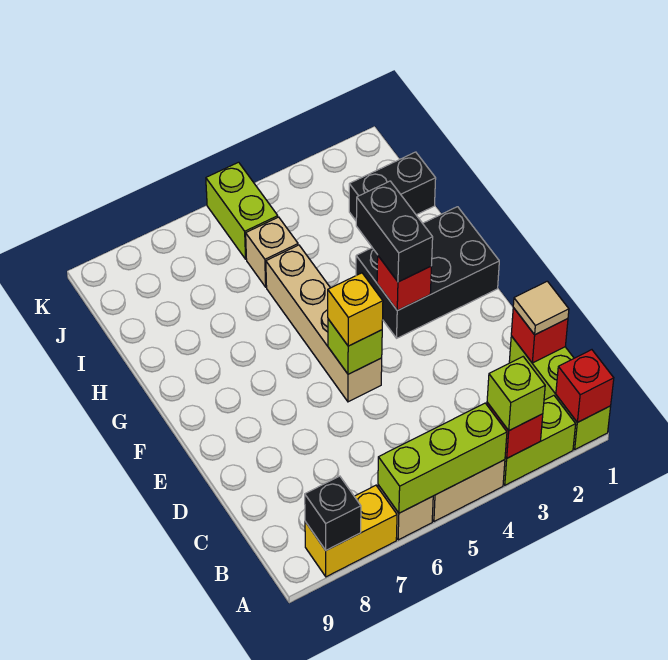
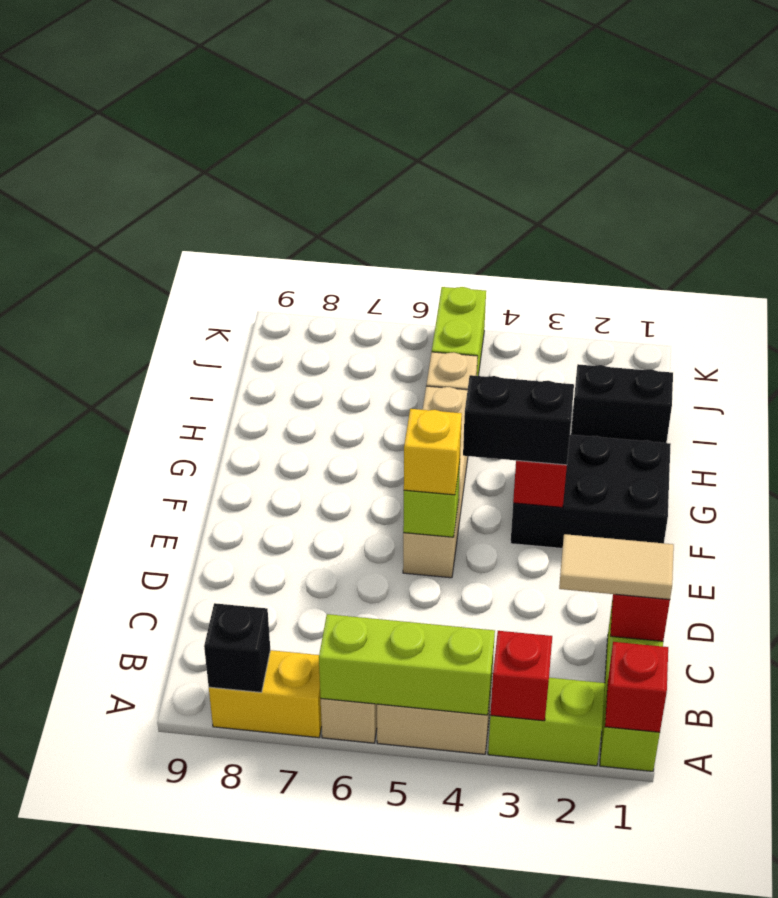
lime brick A3 level 3 -> none
tan tile C1 level 3 -> tan tile C1:C2 level 3
black brick F3:G3 level 3 -> black brick F3:F4 level 3

